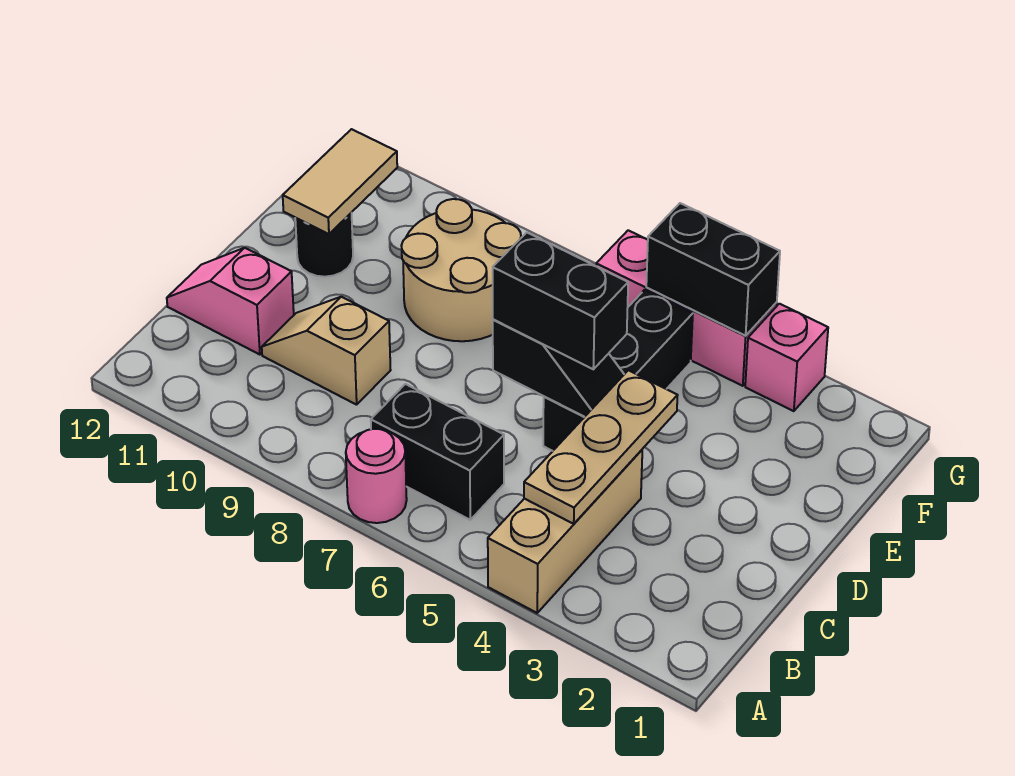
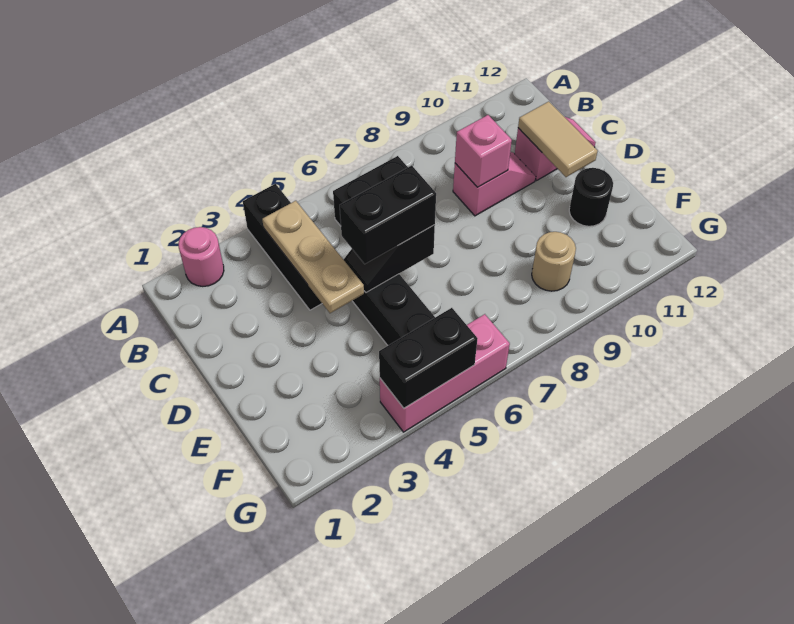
tan brick A4:C4 level 1 -> black brick A4:C4 level 1
pink round brick A7 level 1 -> pink round brick A2 level 1
tan slope C9:C10 level 1 top 9 -> pink slope C9:C10 level 1 top 9
tan round brick E8:F9 level 1 -> tan round brick F9 level 1
tan tile E11:F11 level 2 -> tan tile C11:D11 level 2
pink brick G3 level 1 -> pink brick C9 level 2

